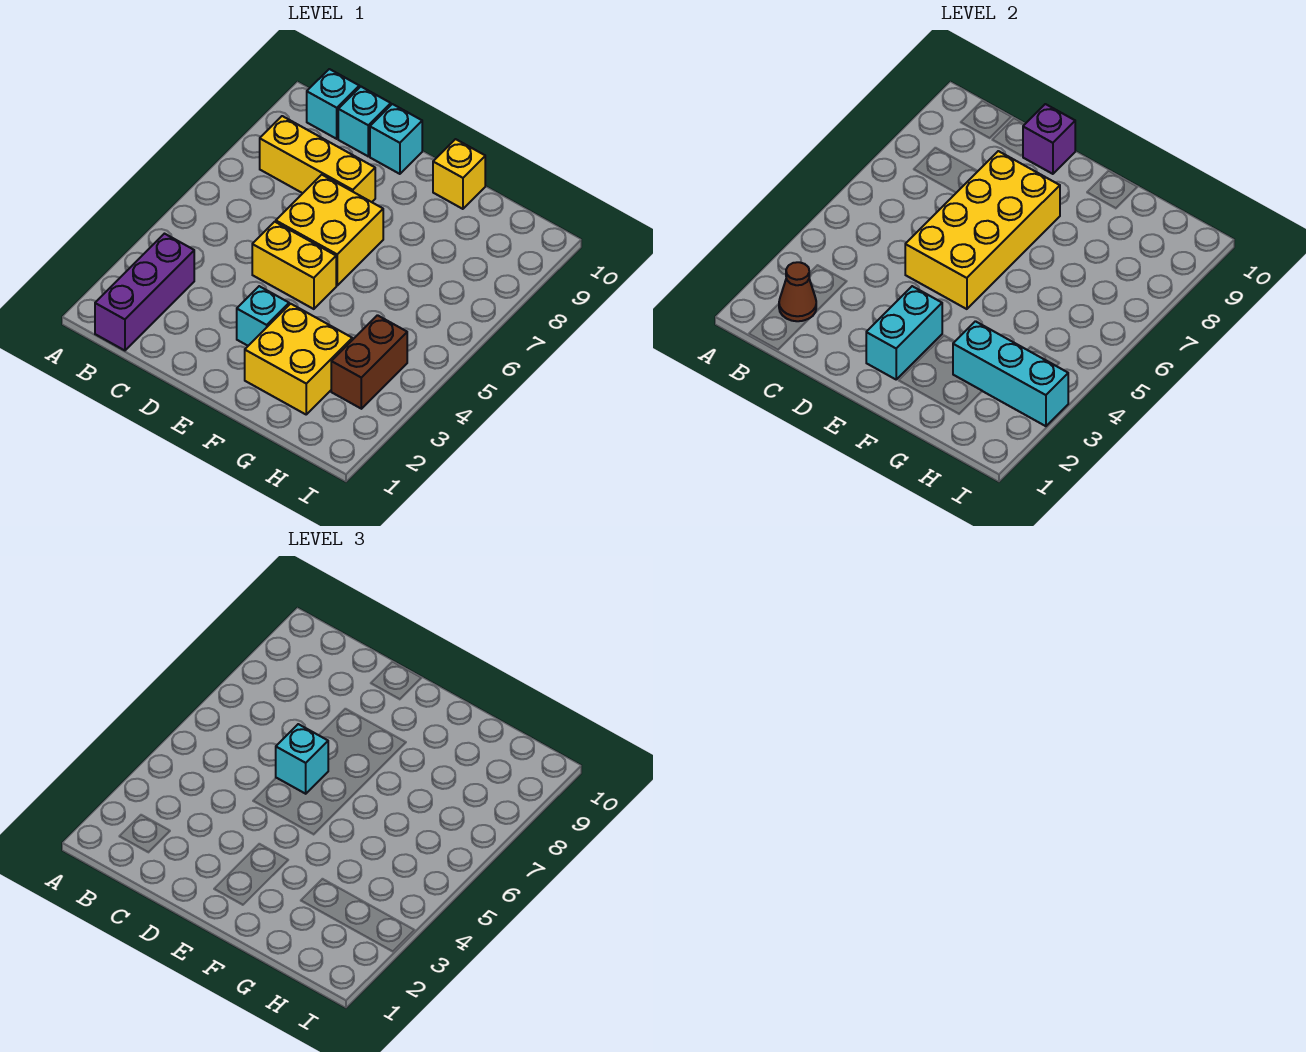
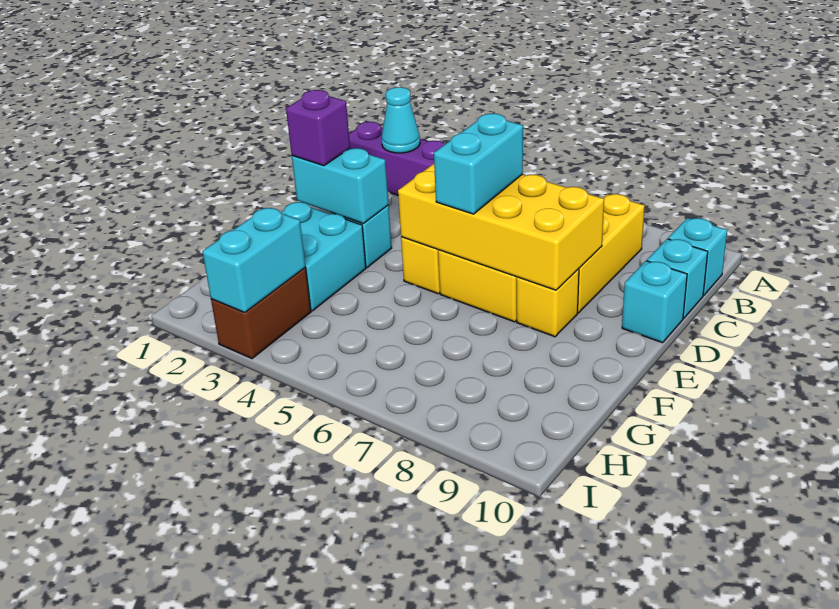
brown cone B2 level 2 -> cyan cone B2 level 2
cyan brick D6 level 3 -> cyan brick D6:E6 level 3
purple brick D10 level 2 -> purple brick E2 level 3
yellow brick F2:G3 level 1 -> cyan brick F2:G3 level 1
yellow brick F10 level 1 -> yellow brick E8 level 1
cyan brick G3:I3 level 2 -> cyan brick H3:I3 level 2
brown brick H3:H4 level 1 -> brown brick H3:I3 level 1

